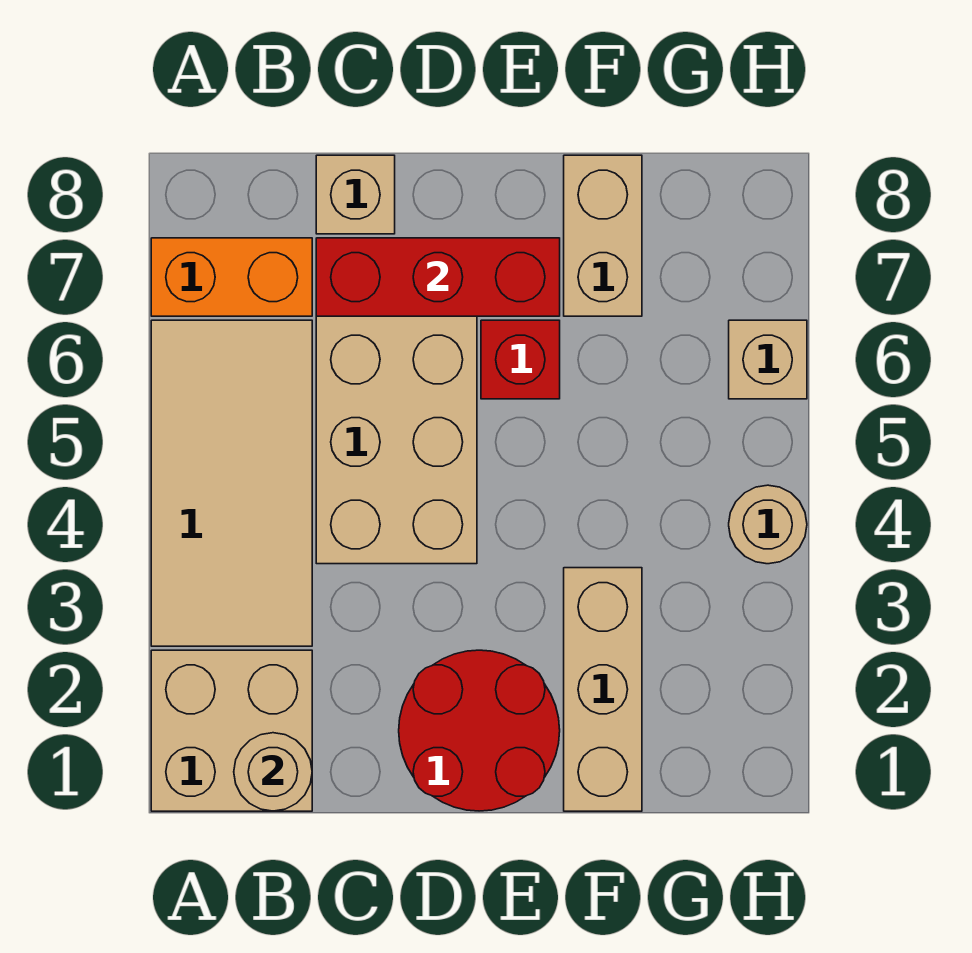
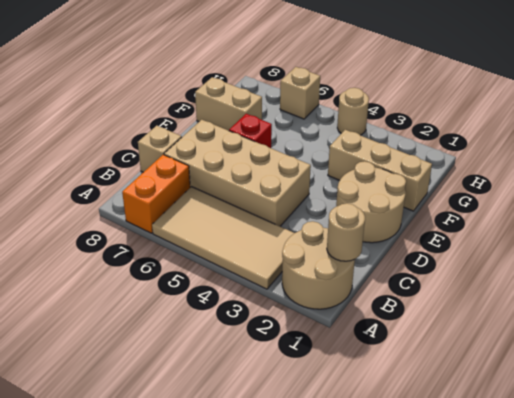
tan brick A1:B2 level 1 -> tan round brick A1:B2 level 1
red brick C7:E7 level 2 -> none
red round brick D1:E2 level 1 -> tan round brick D1:E2 level 1

